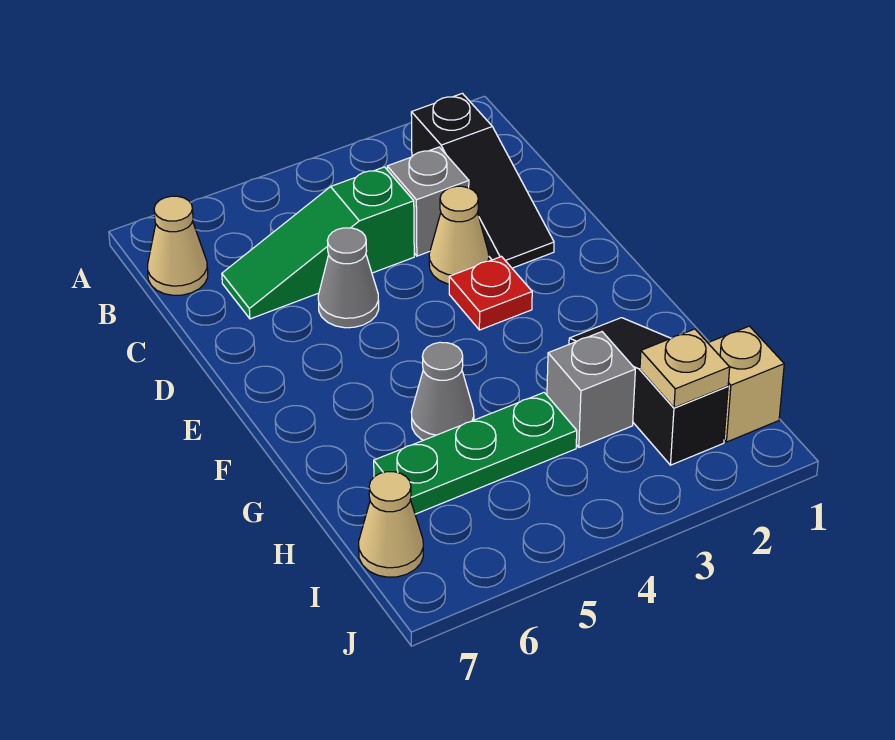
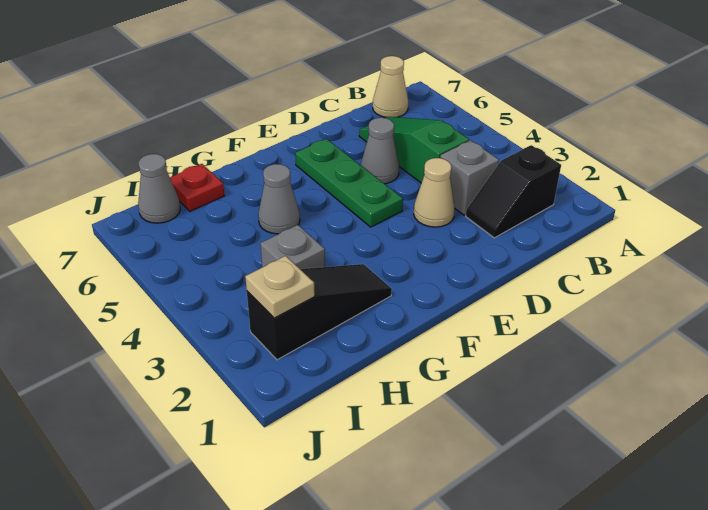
black slope B2:D2 level 1 top B -> black slope B2:C2 level 1 top B
red plate E3 level 1 -> red plate H7 level 1
green plate H4:H6 level 1 -> green plate E4:E6 level 1
tan brick I1 level 1 -> none
tan cone I7 level 1 -> grey cone I7 level 1

